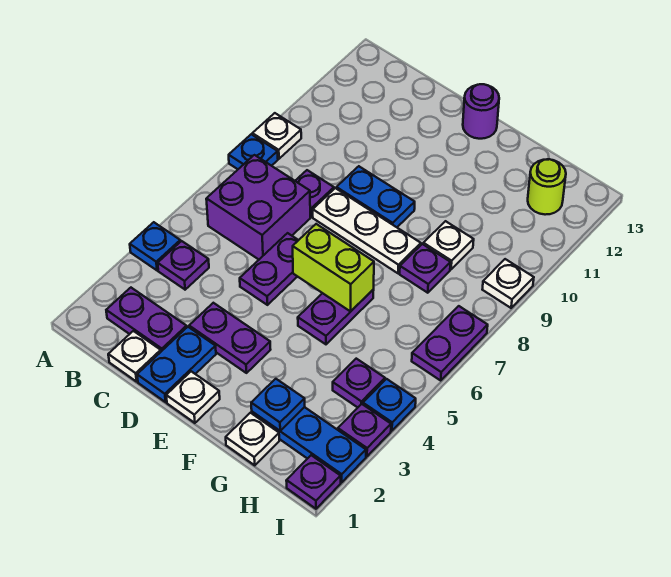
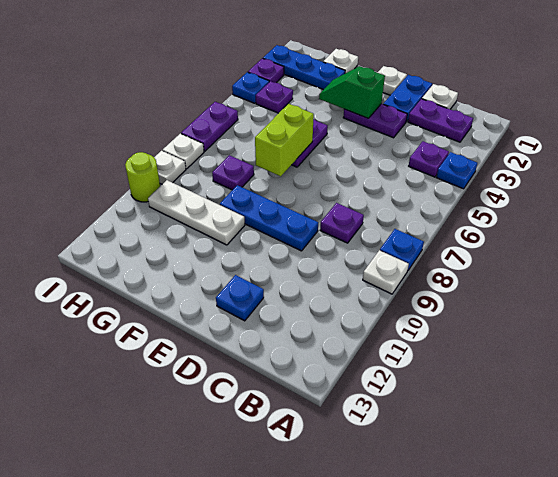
purple brick B6:C7 level 1 -> none
purple plate D5:D6 level 1 -> none
white plate D8:F8 level 1 -> white plate F10:H10 level 1
blue plate D9:E9 level 1 -> blue plate D9:F9 level 1
none -> green slope E3:F3 level 2 top E
lime brick E6:F6 level 2 -> lime brick F6:F7 level 2
purple round brick E13 level 1 -> none
blue plate G2 level 2 -> blue plate D12 level 1
white plate G9 level 1 -> white plate I8 level 1
lime round brick H12 level 1 -> lime round brick I10 level 1
purple plate I1 level 1 -> none

